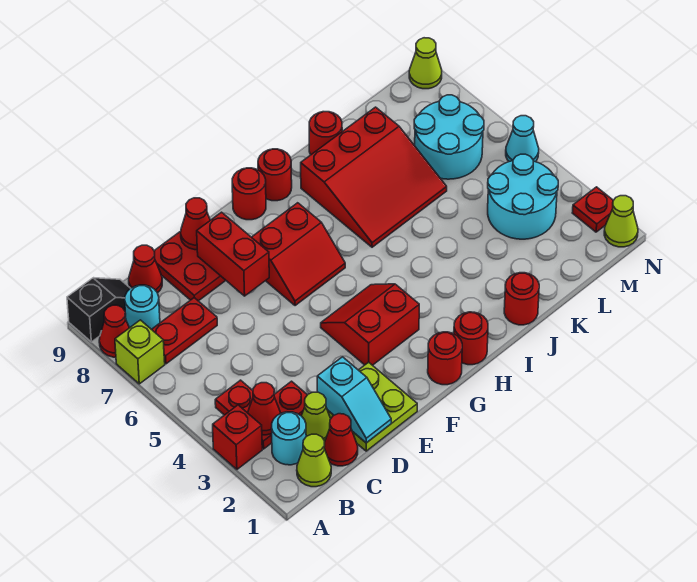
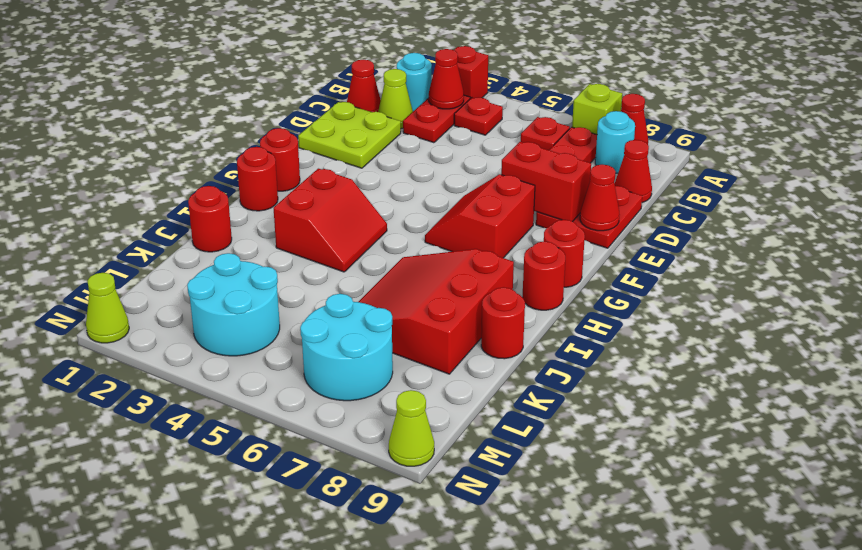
black slope A9:B9 level 1 top A -> none
lime cone B1 level 1 -> none
cyan slope D1:D2 level 2 top 2 -> none
red slope F3:G4 level 1 top 3 -> red slope H3:I4 level 1 top 3
red plate N2 level 1 -> red plate B6 level 1
cyan cone N5 level 1 -> none

